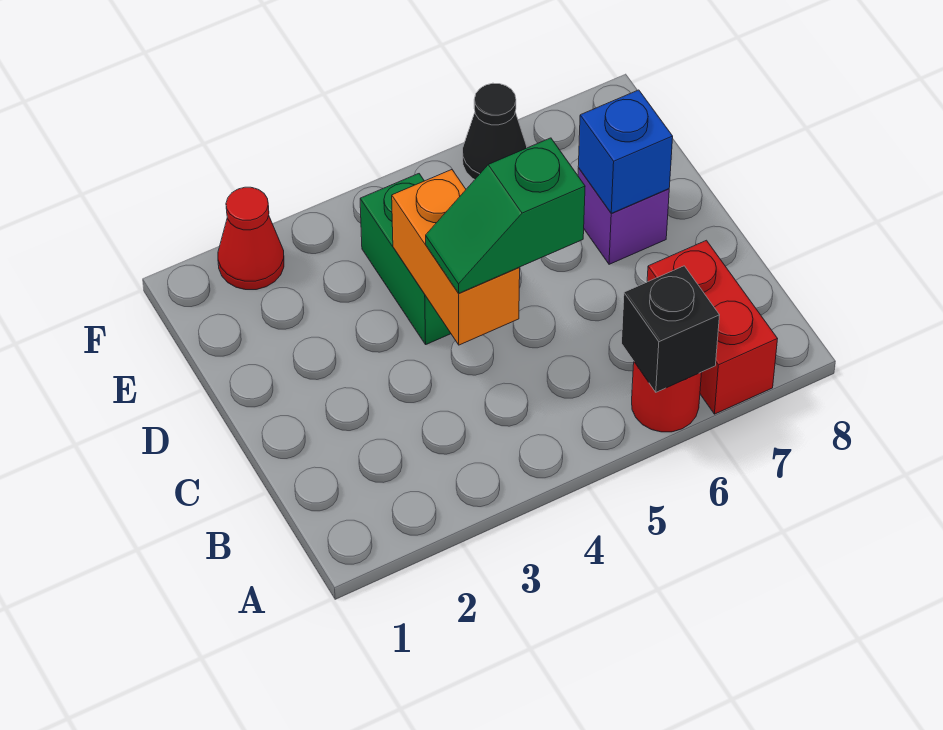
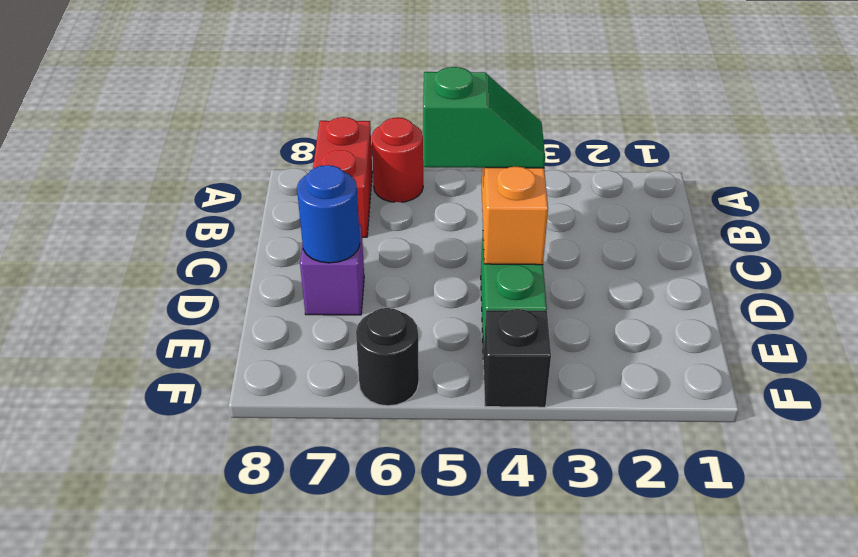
black brick A6 level 2 -> black brick F4 level 1
blue brick D7 level 2 -> blue round brick D7 level 2
red cone F2 level 1 -> none
black cone F6 level 1 -> black round brick F6 level 1

